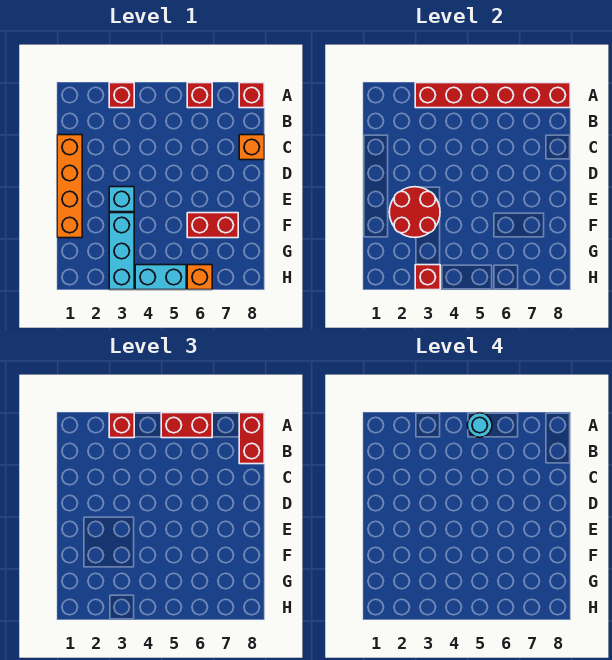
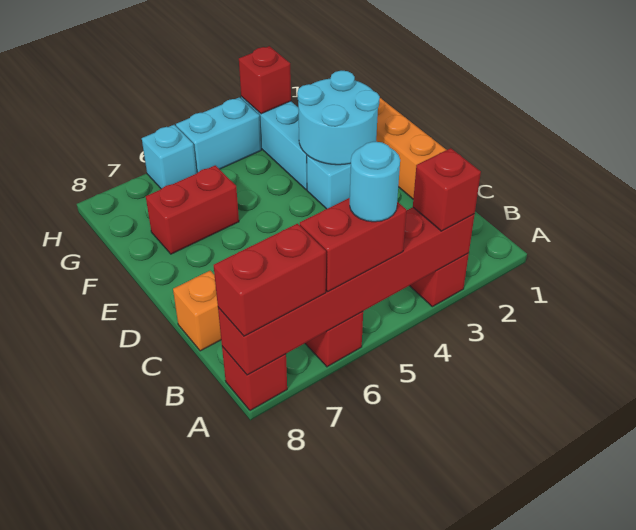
red brick A8:B8 level 3 -> red brick A7:A8 level 3
red round brick E2:F3 level 2 -> cyan round brick E2:F3 level 2
orange brick H6 level 1 -> cyan brick H6 level 1

